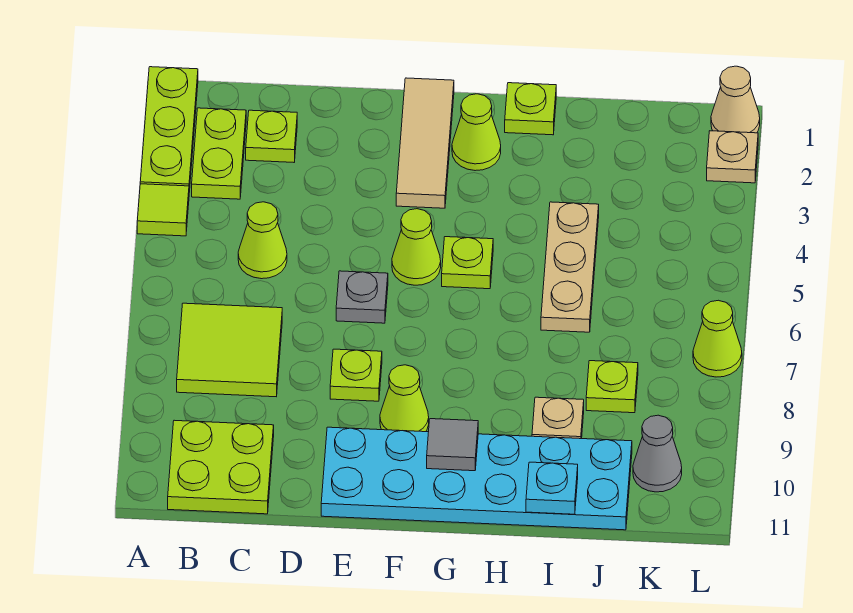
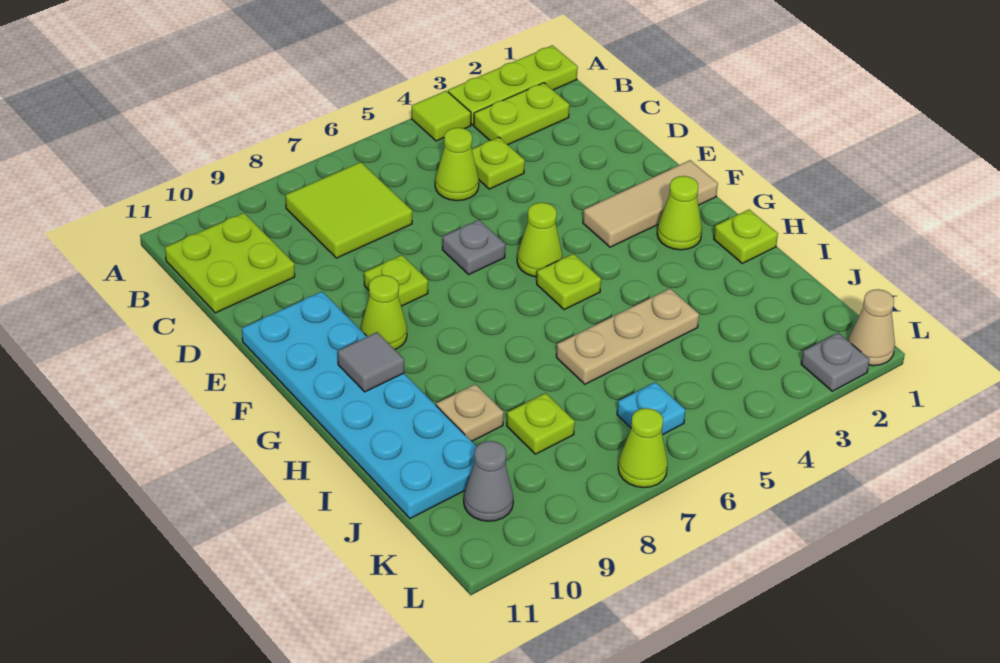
lime plate C2 level 1 -> lime plate C4 level 1
cyan plate I11 level 2 -> cyan plate K6 level 1
tan plate L2 level 1 -> grey plate L2 level 1

